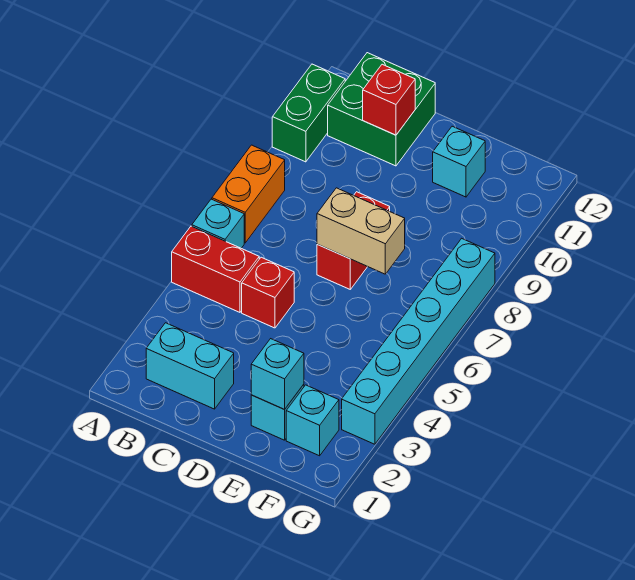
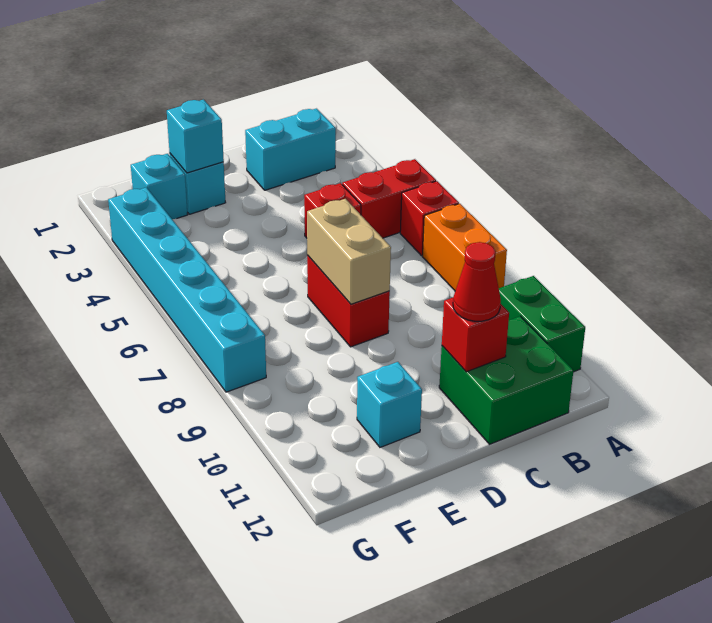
cyan brick A6 level 1 -> red brick A6 level 1
none -> red cone C11 level 3
tan brick D7:E7 level 2 -> tan brick D7:D8 level 2

